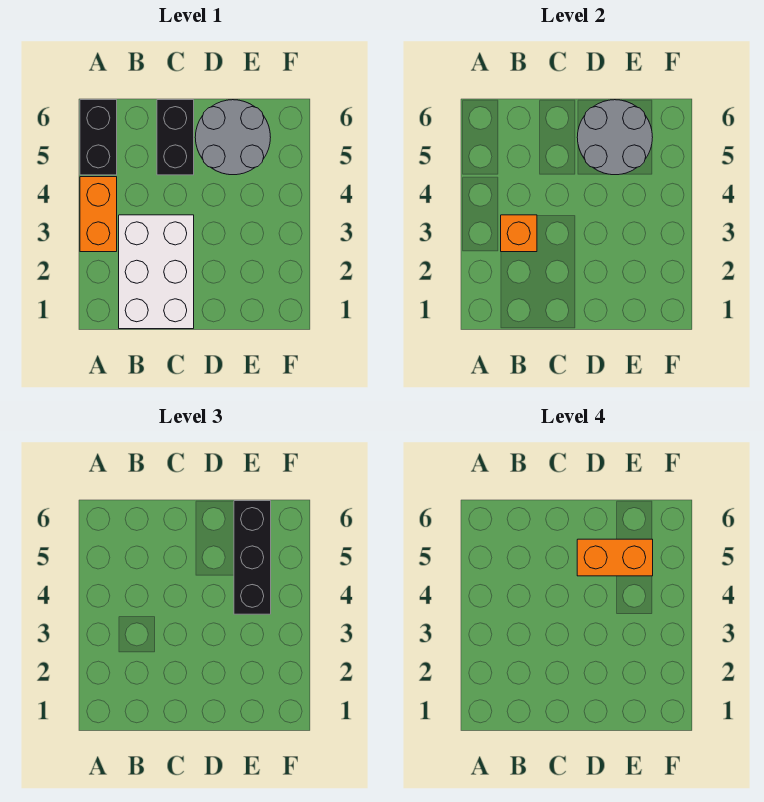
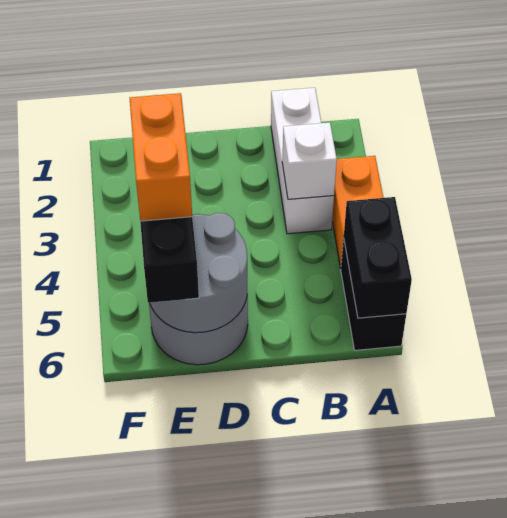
white brick B1:C3 level 1 -> white brick B1:B3 level 1
orange brick B3 level 2 -> white brick B3 level 2
black brick C5:C6 level 1 -> black brick A5:A6 level 2
orange brick D5:E5 level 4 -> orange brick E4:E5 level 4

